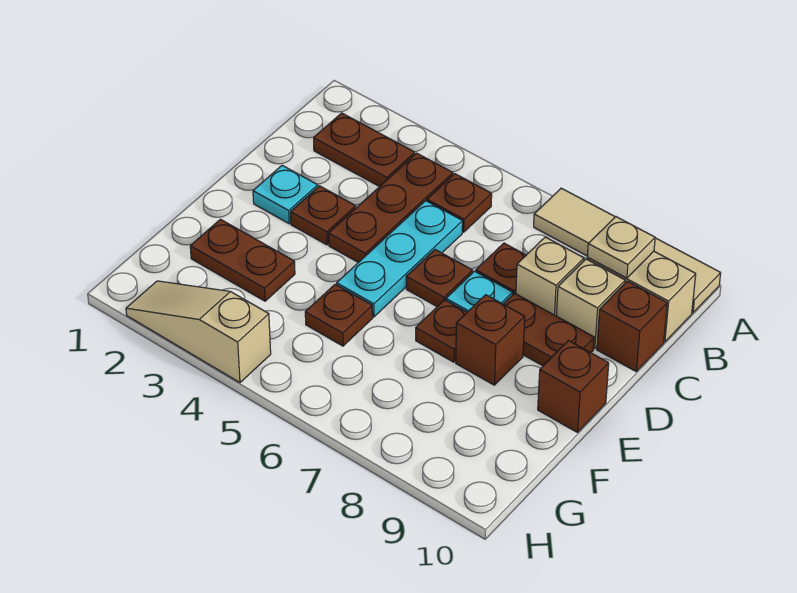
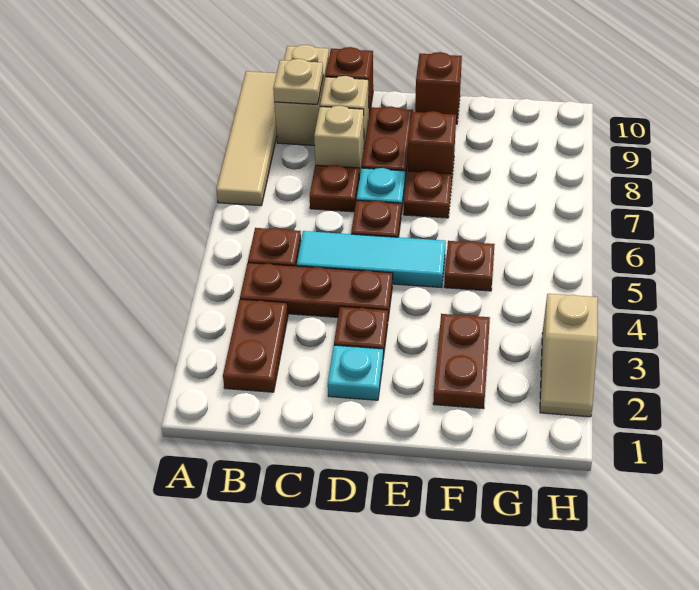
cyan plate C5:E5 level 1 -> cyan tile C5:E5 level 1
tan slope H2:H4 level 1 top 4 -> tan slope H2:H3 level 1 top 3

